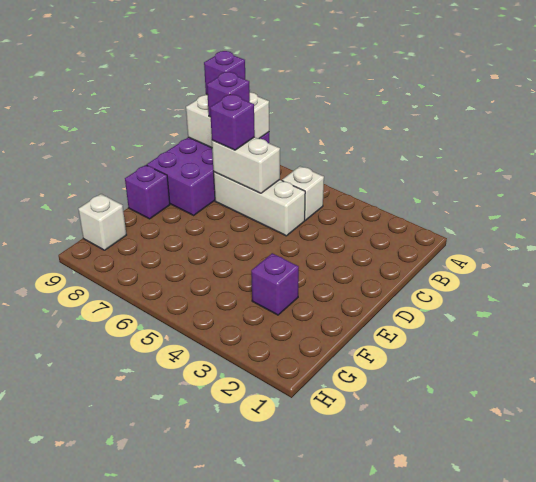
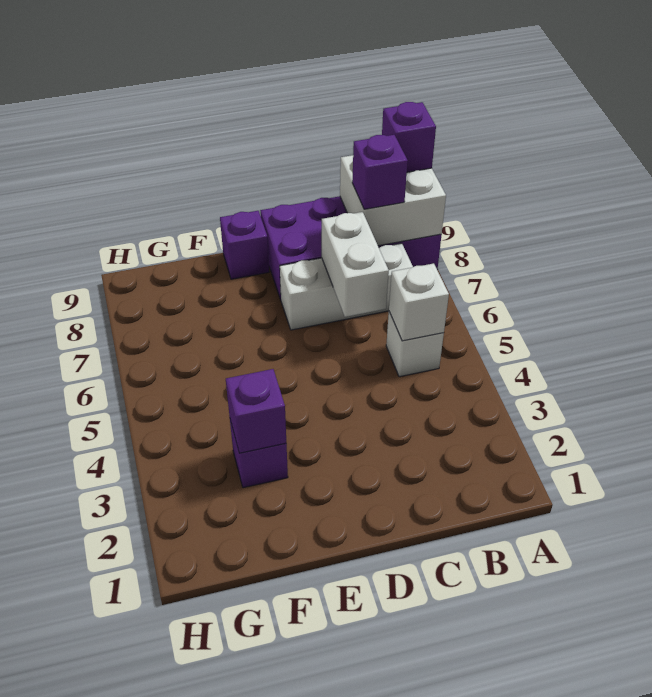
white brick C5:C7 level 1 -> white brick B7:D7 level 1
purple brick C7 level 3 -> purple brick F3 level 2
white brick G9 level 1 -> white brick B5 level 2

